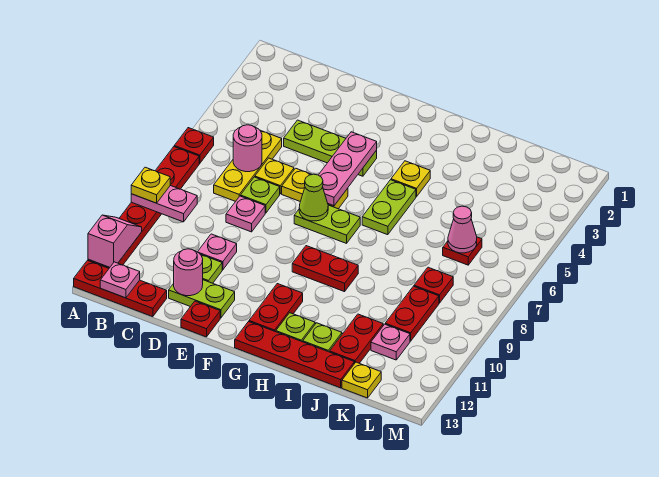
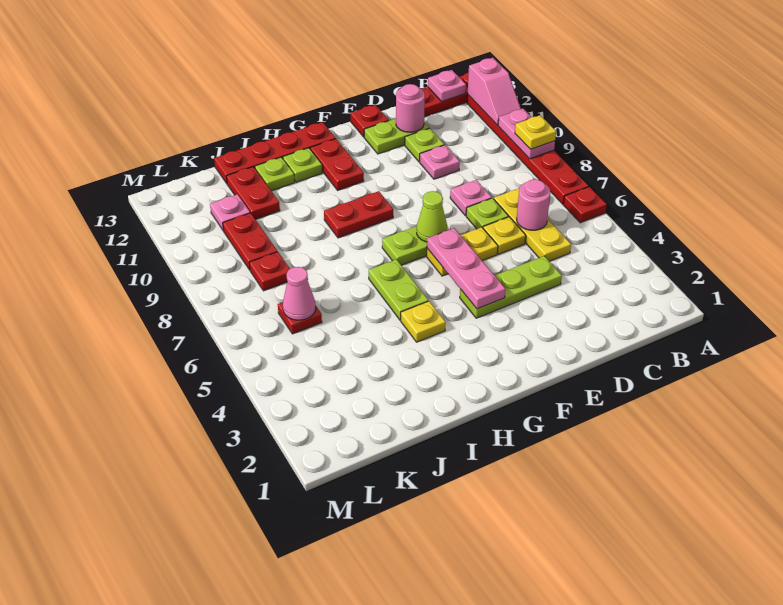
pink plate A9:B9 level 2 -> pink plate A9:A10 level 2
yellow plate K13 level 1 -> none

